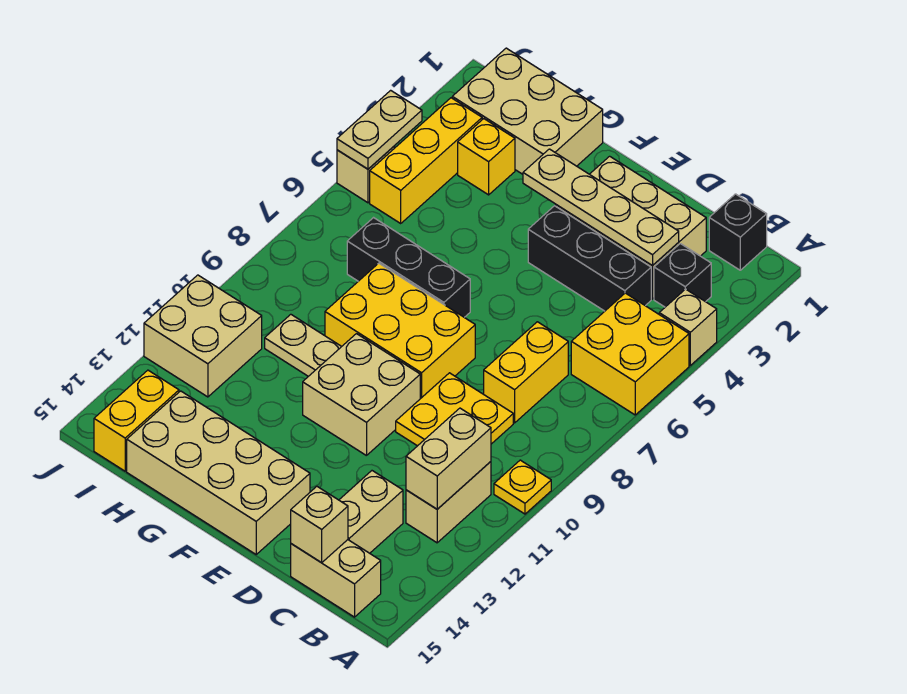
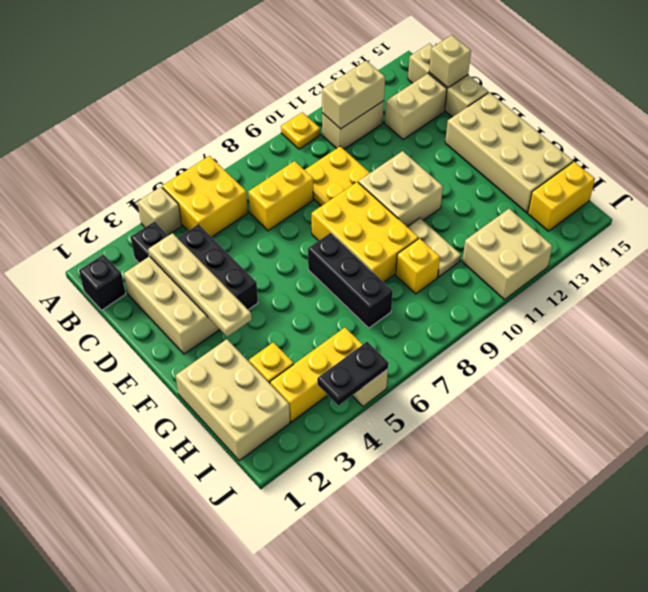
tan brick B15:C15 level 1 -> tan brick B15:D15 level 1
none -> yellow brick H9 level 1
tan plate J4:J5 level 2 -> black plate J4:J5 level 2

